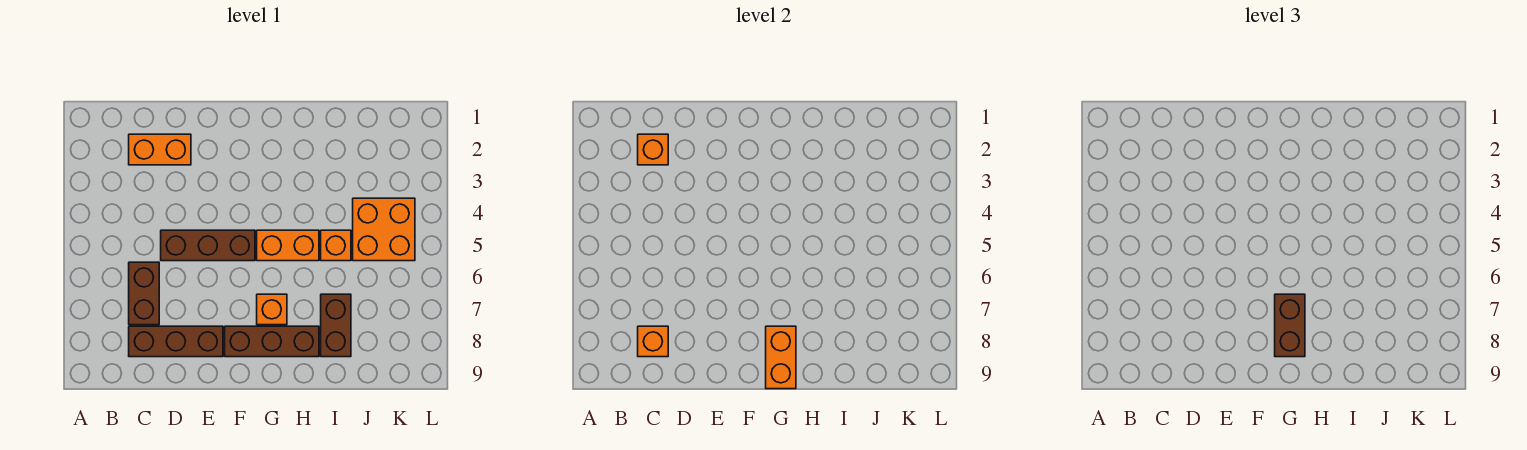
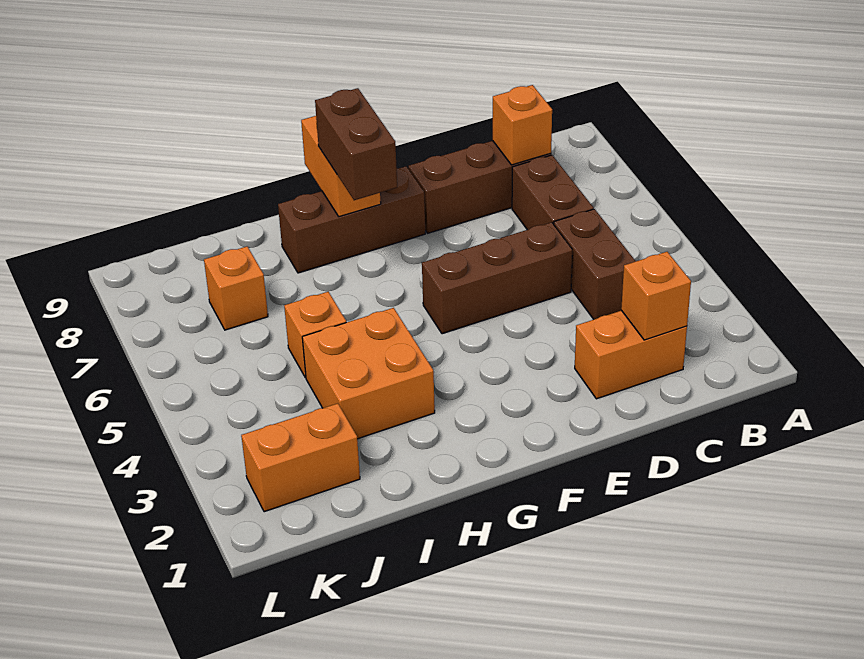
orange brick G5:H5 level 1 -> orange brick J2:K2 level 1
orange brick G7 level 1 -> orange brick J7 level 1
brown brick I7:I8 level 1 -> brown brick C4:C5 level 1
orange brick J4:K5 level 1 -> orange brick H3:I4 level 1

